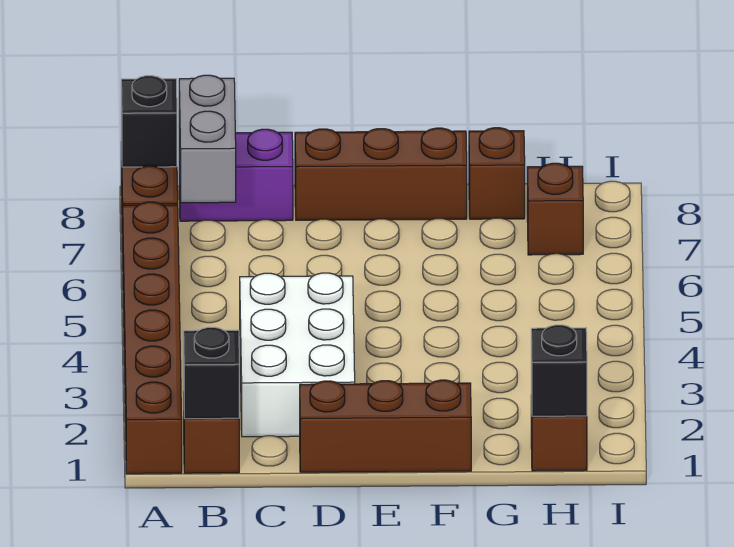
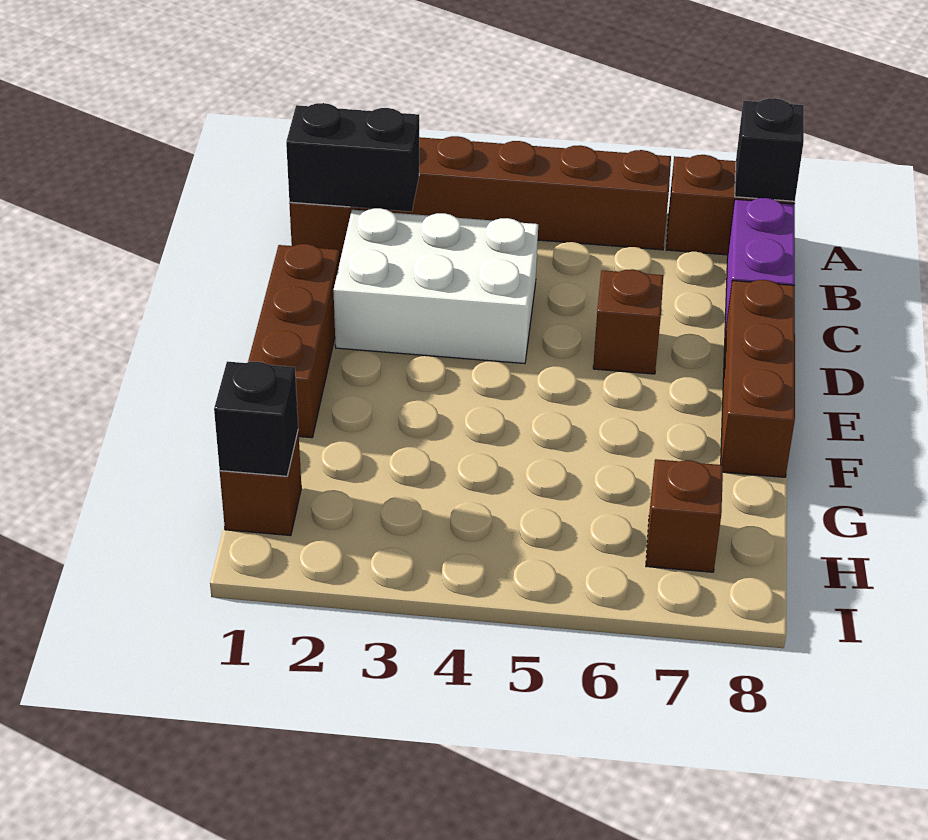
black brick B1 level 2 -> black brick B1:B2 level 2
grey brick B7:B8 level 2 -> none
brown brick G8 level 1 -> brown brick D6 level 1

